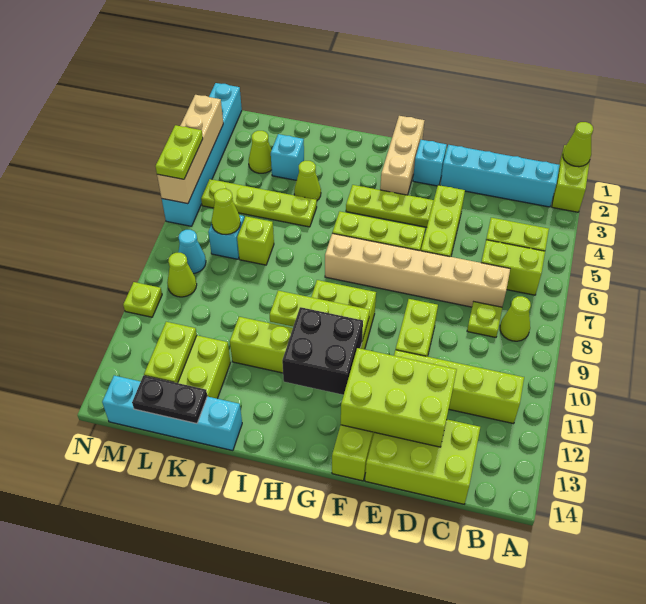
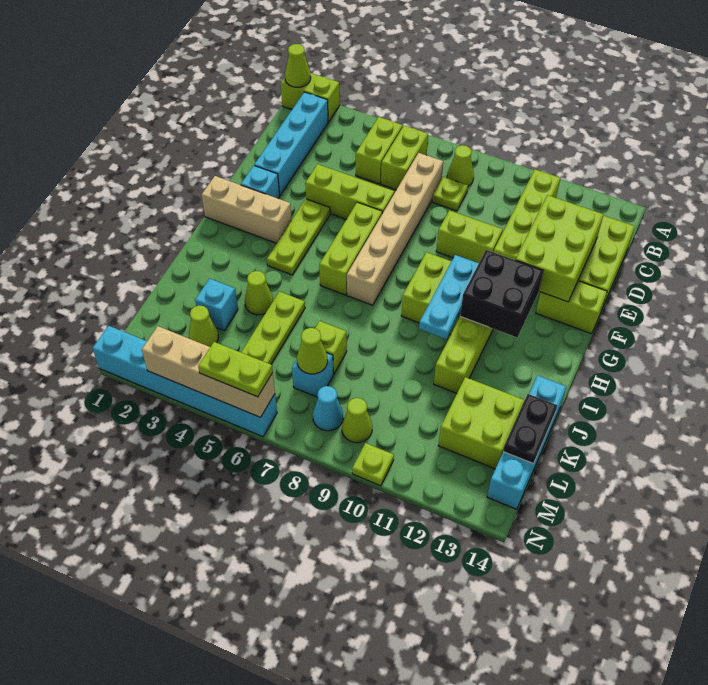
lime plate G10:I10 level 2 -> cyan plate G10:I10 level 2
lime plate L12:L13 level 2 -> none

